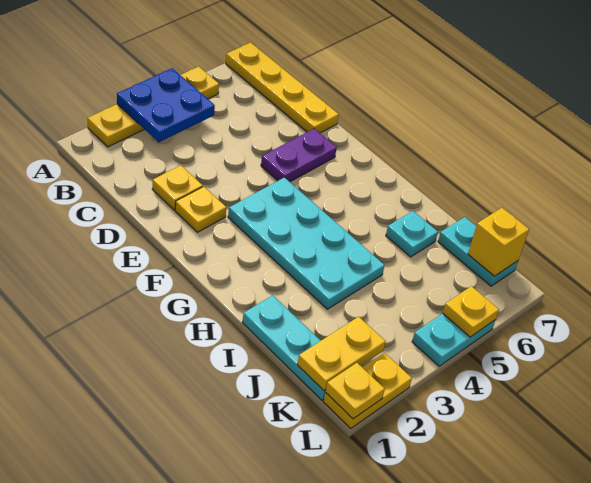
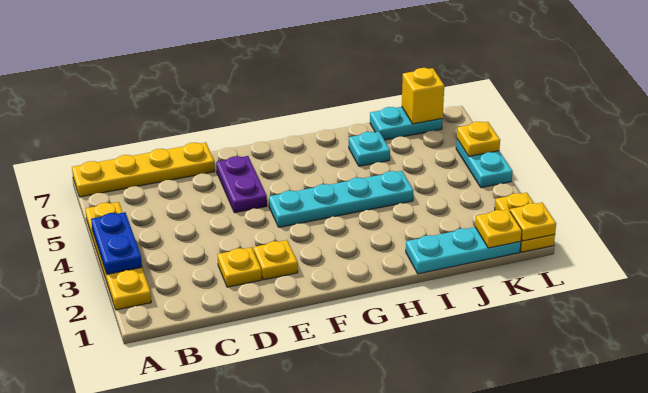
blue plate A3:B4 level 2 -> blue plate A3:A4 level 2
cyan plate F3:I4 level 1 -> cyan plate F4:I4 level 1
yellow plate K1:K2 level 2 -> yellow plate K1 level 2

